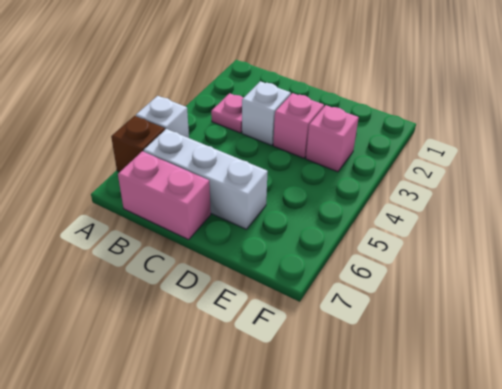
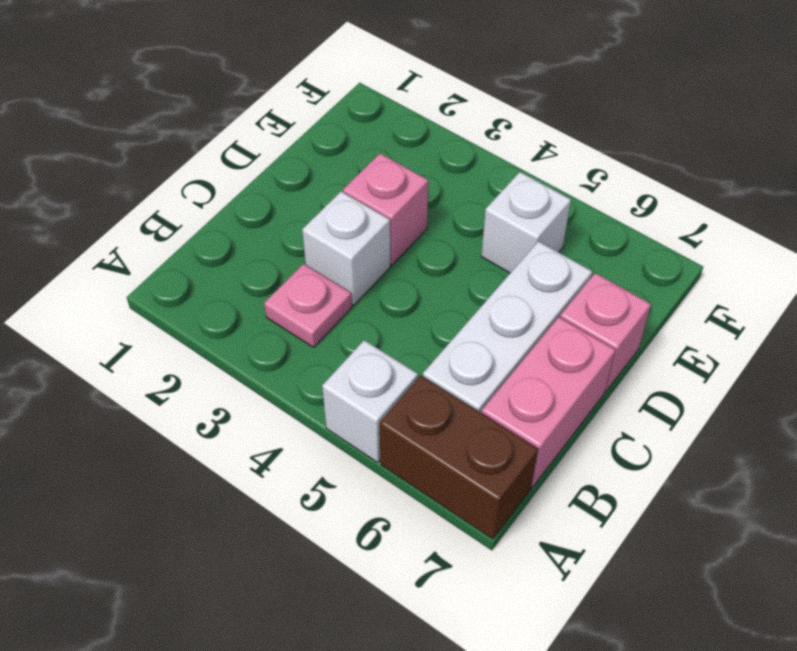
brown brick A6 level 1 -> brown brick A6:A7 level 1
pink brick E3 level 1 -> pink brick D7 level 1
none -> white brick E5 level 1

